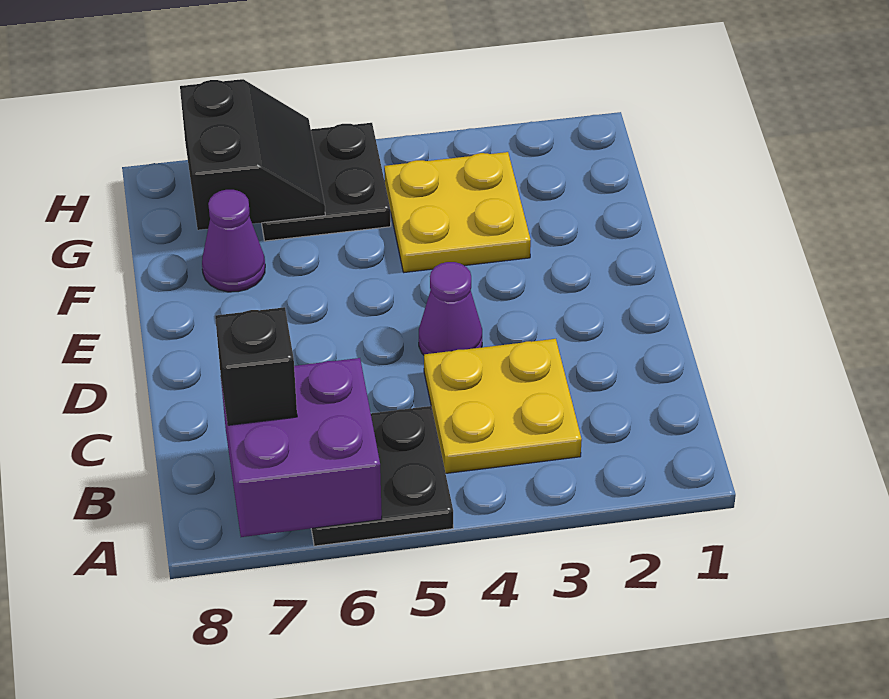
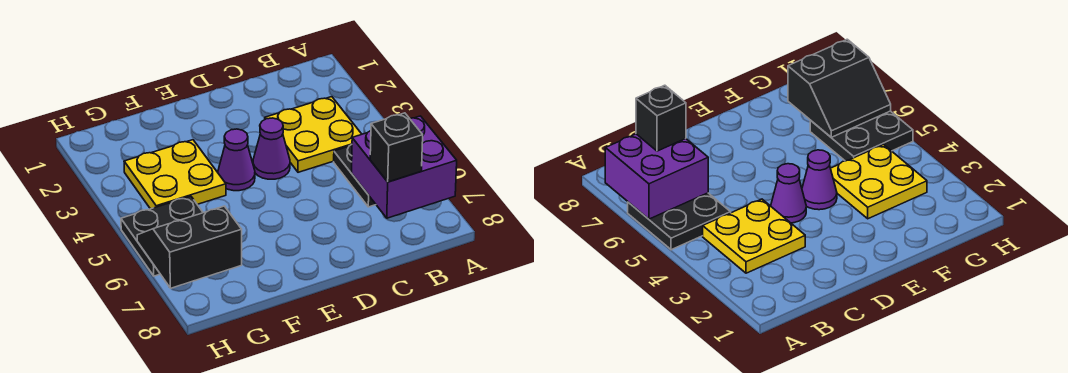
purple cone F7 level 1 -> purple cone E4 level 1

